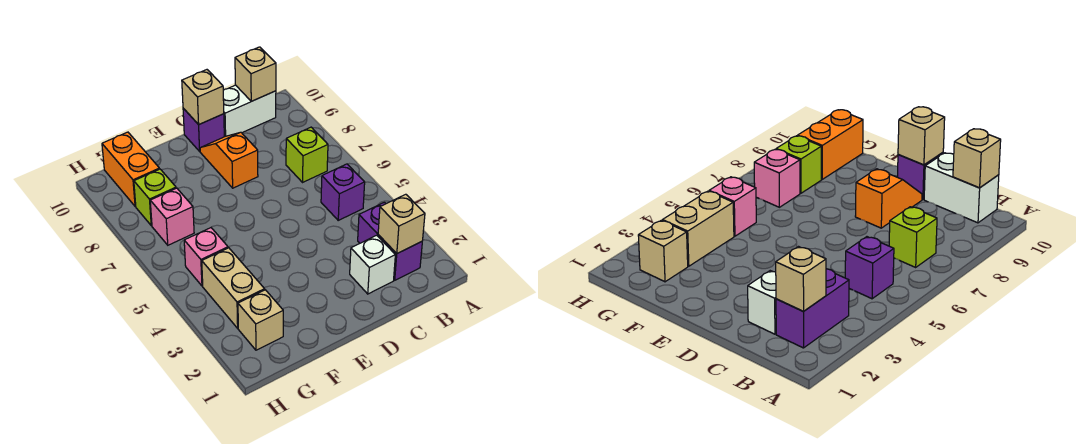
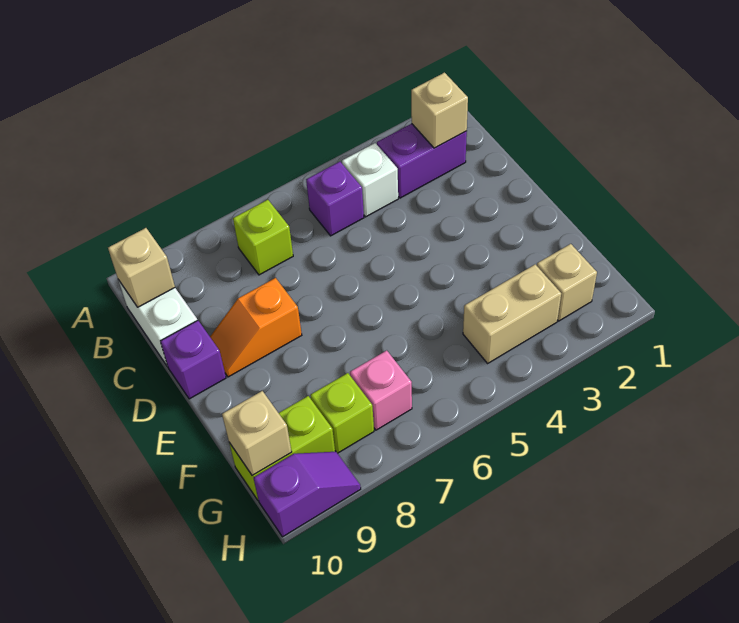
white brick C2 level 1 -> white brick B4 level 1
tan brick D10 level 2 -> tan brick G10 level 2
pink brick G5 level 1 -> none
orange brick G9:G10 level 1 -> lime brick G9:G10 level 1
none -> purple slope H9:H10 level 1 top 10

